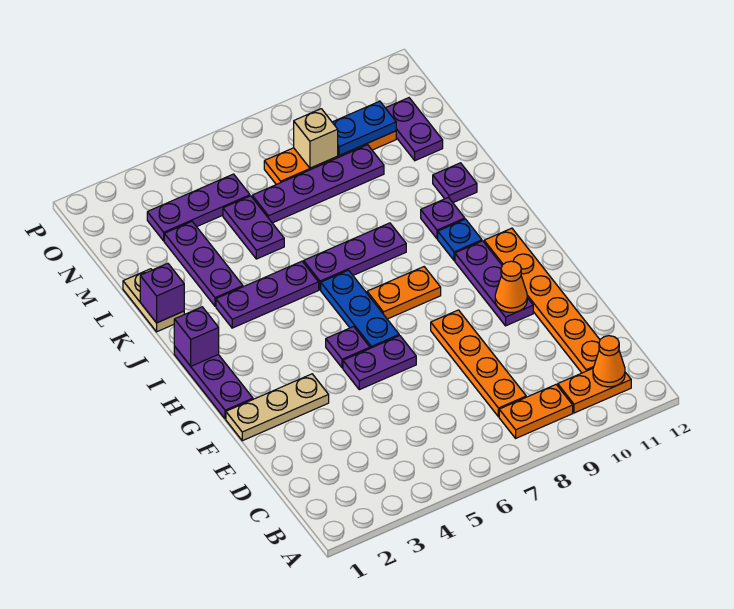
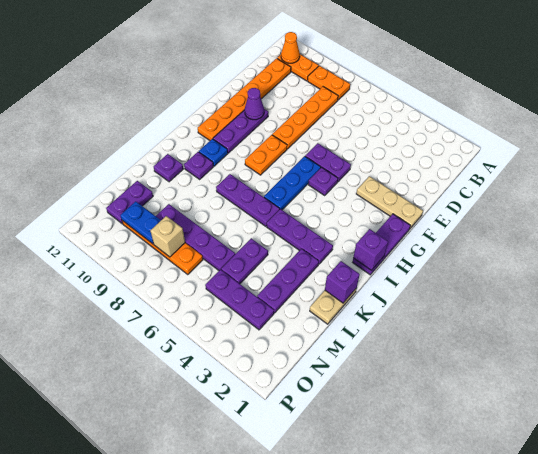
orange cone F10 level 2 -> purple cone F10 level 2
orange plate H7:H8 level 1 -> orange plate G8:H8 level 1

